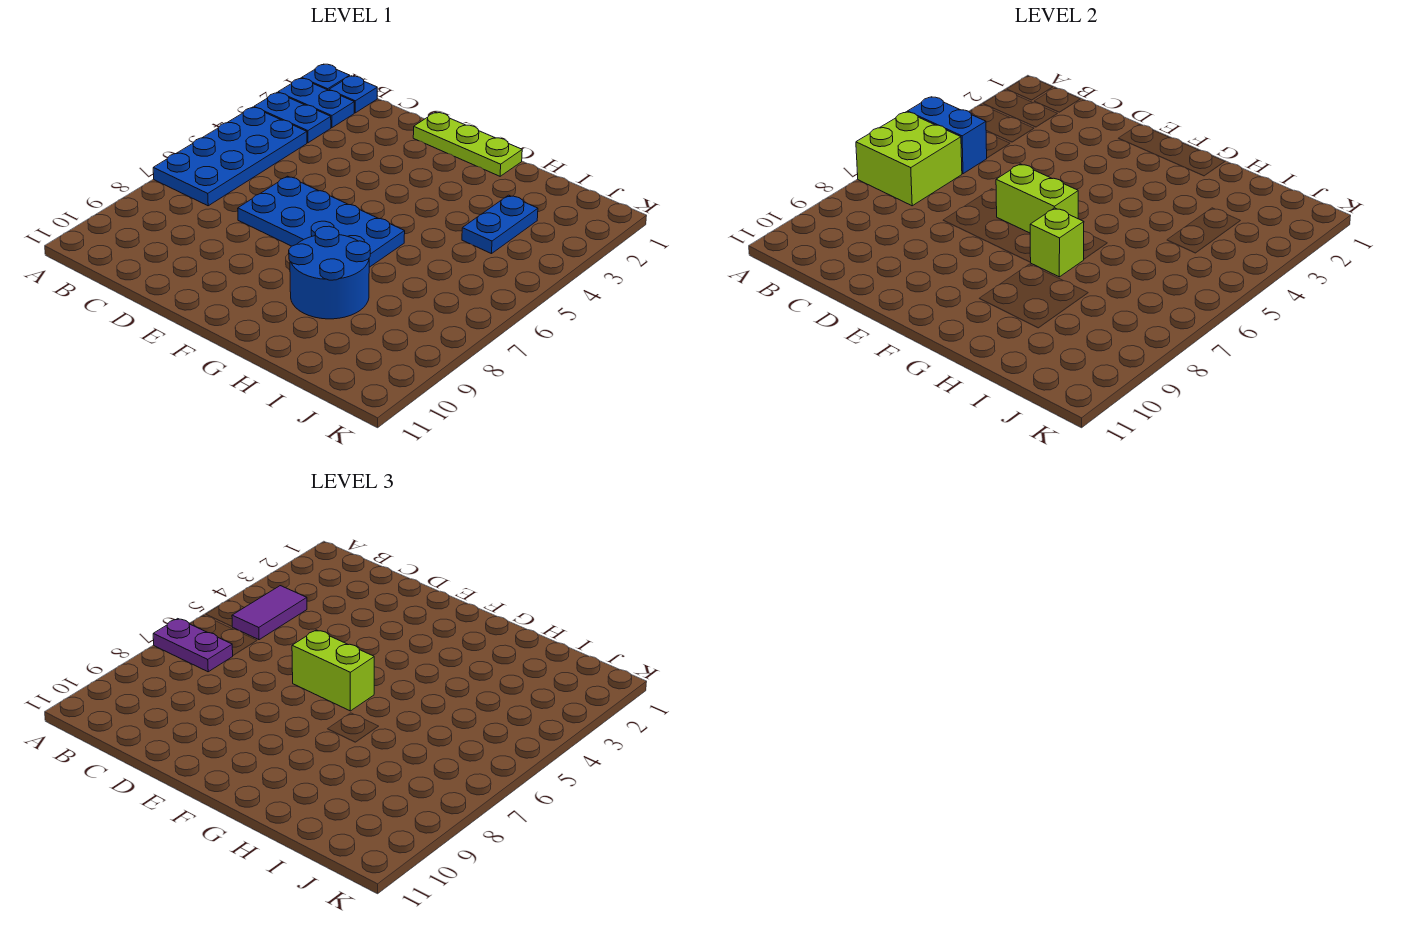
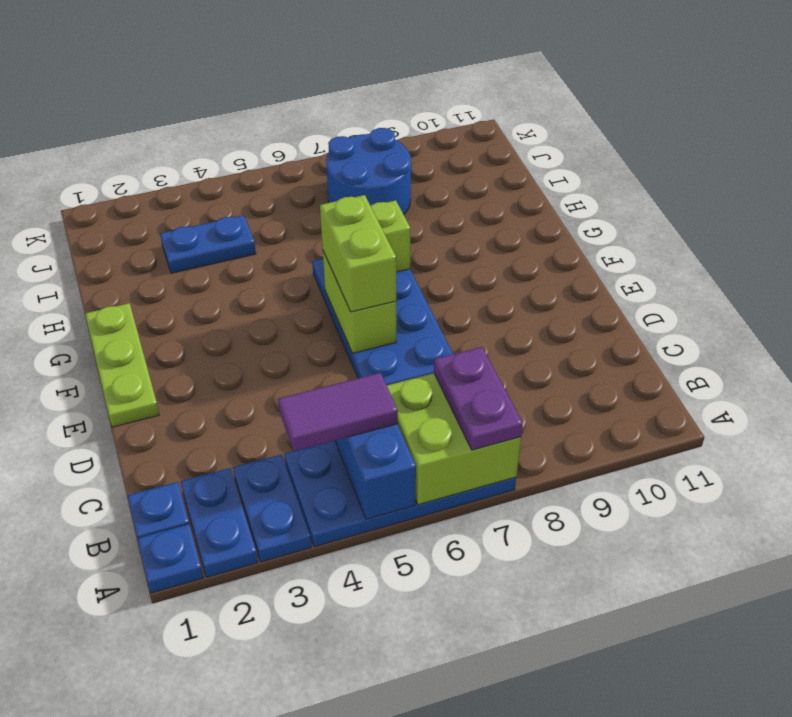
blue round brick G8:H9 level 1 -> blue round brick I7:J8 level 1

